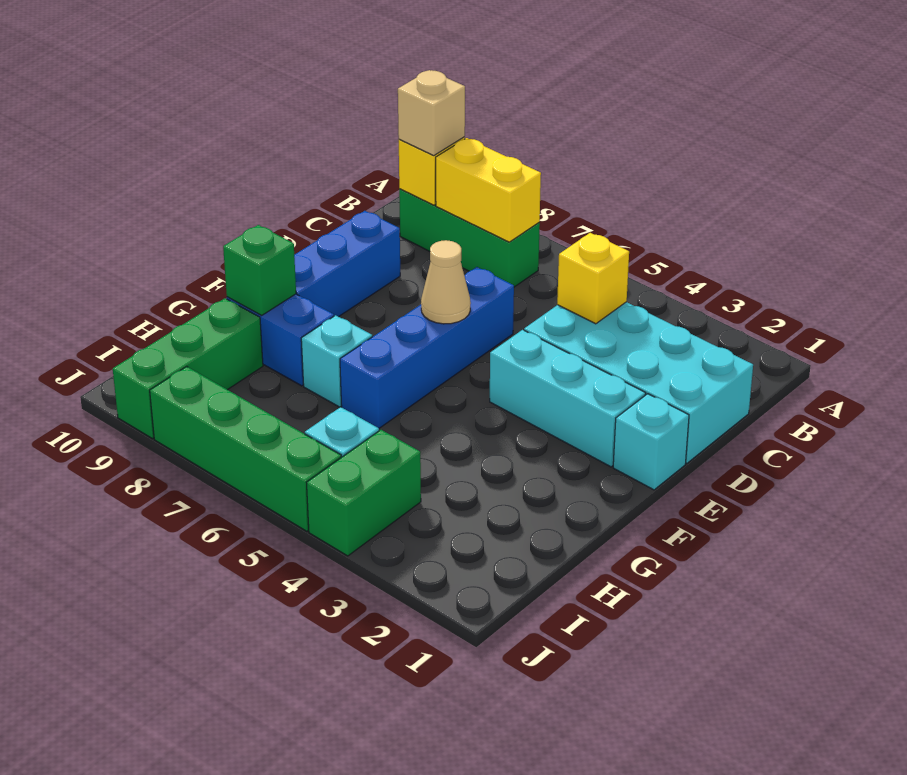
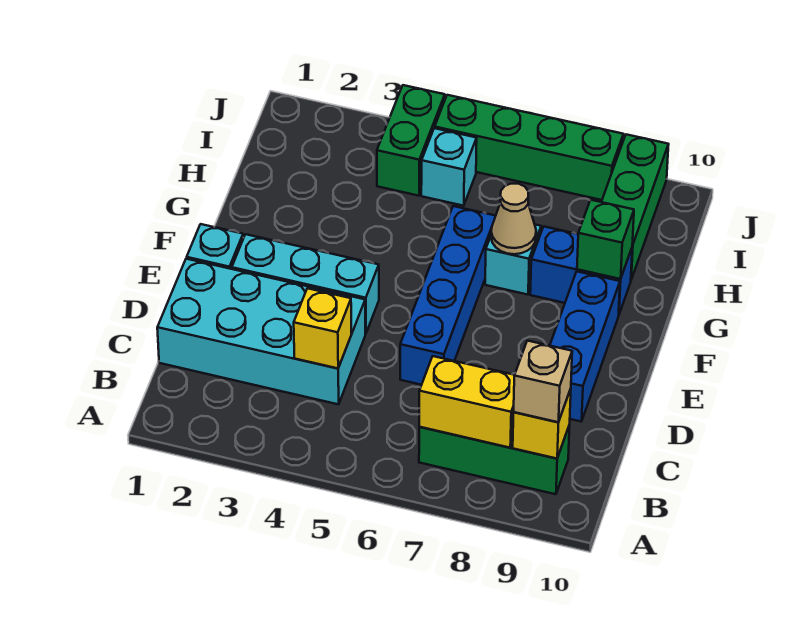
tan cone E6 level 2 -> tan cone G7 level 2

